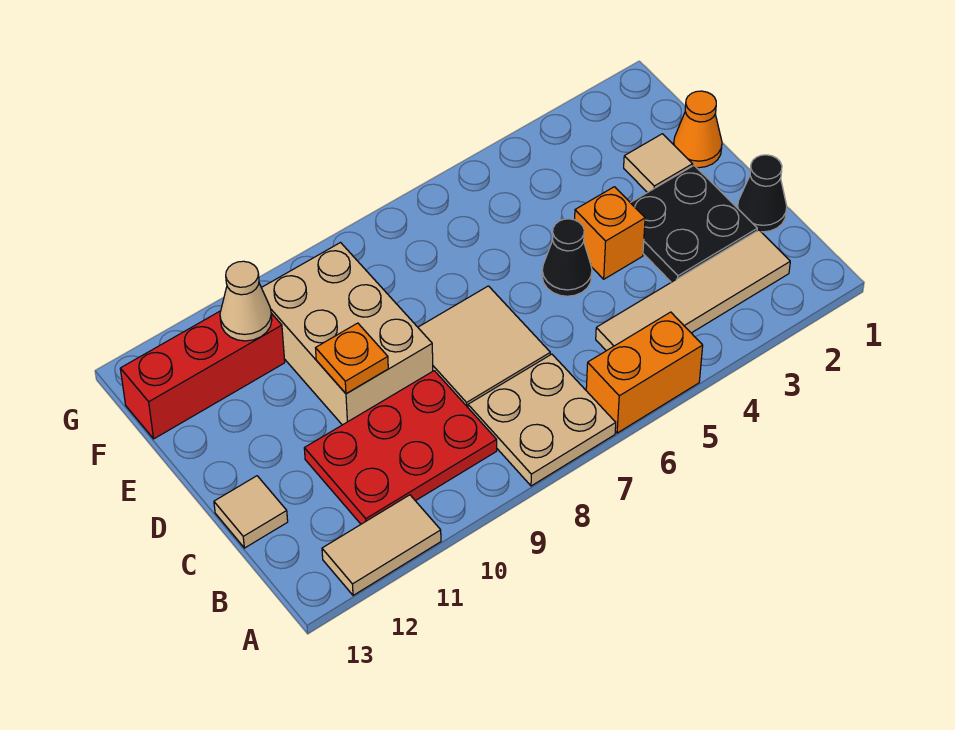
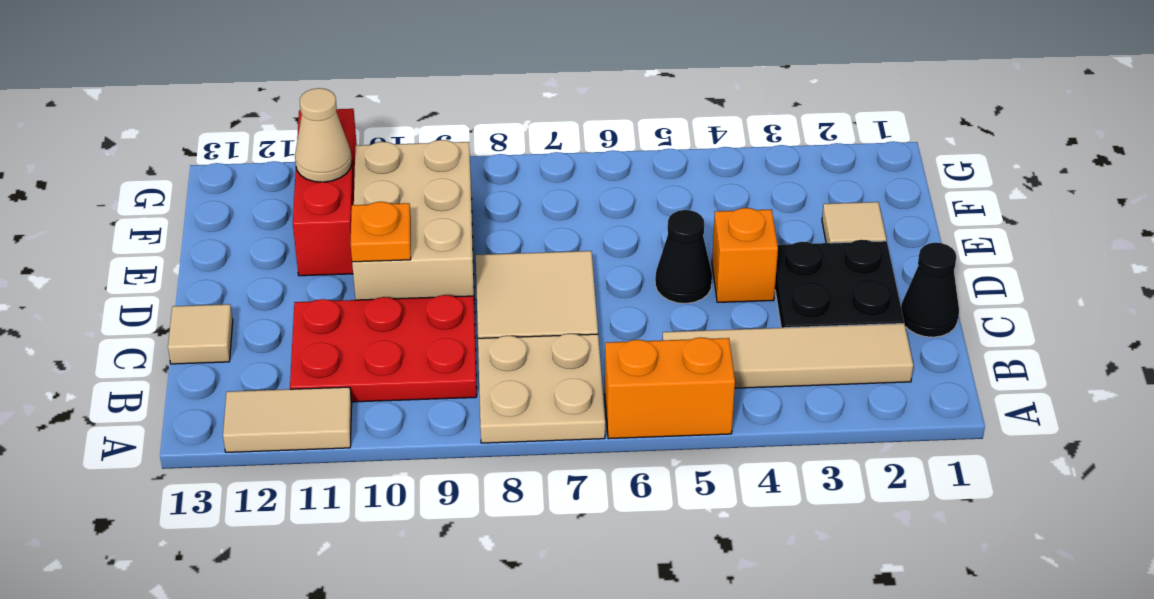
orange cone E1 level 1 -> none
red brick F11:F13 level 1 -> red brick E11:G11 level 1

